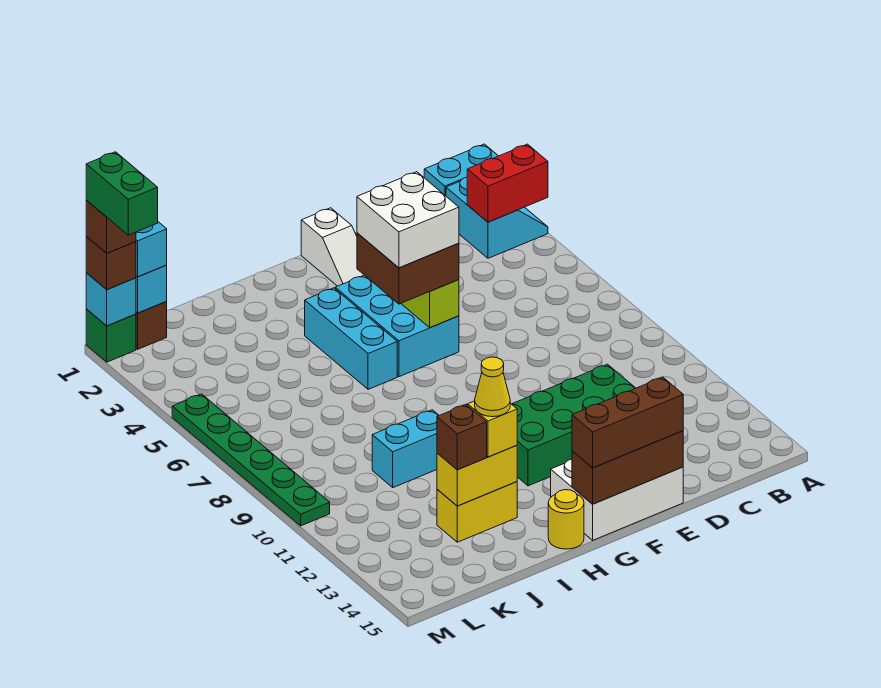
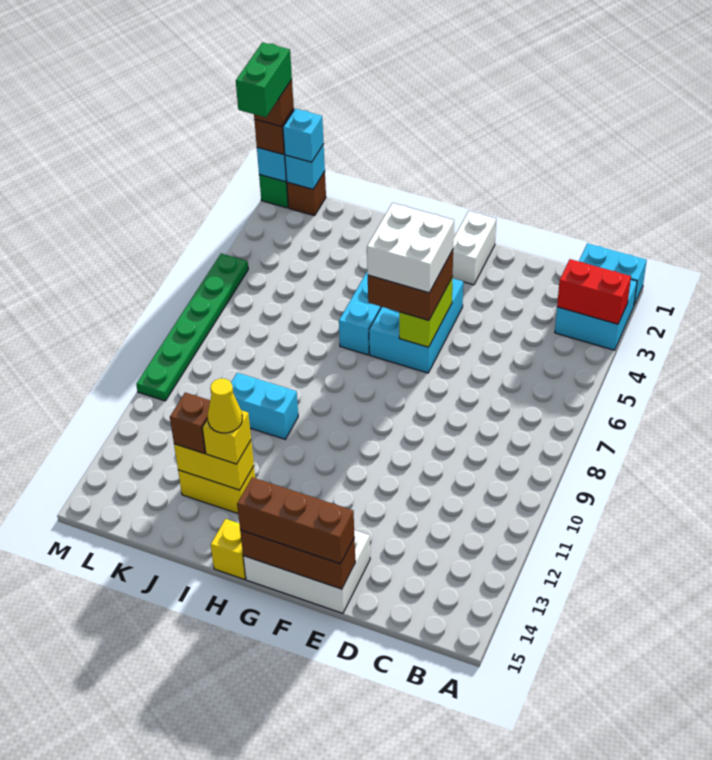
cyan slope A2:B3 level 1 top B -> cyan brick A2:B3 level 1
green brick D11:G12 level 1 -> none
white slope F1:F2 level 1 top 1 -> white brick F1:F2 level 1
yellow round brick H15 level 1 -> yellow brick H15 level 1

